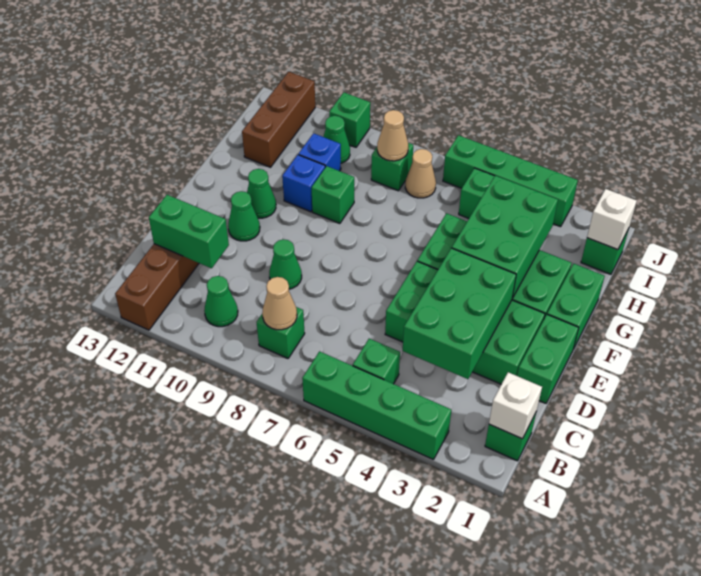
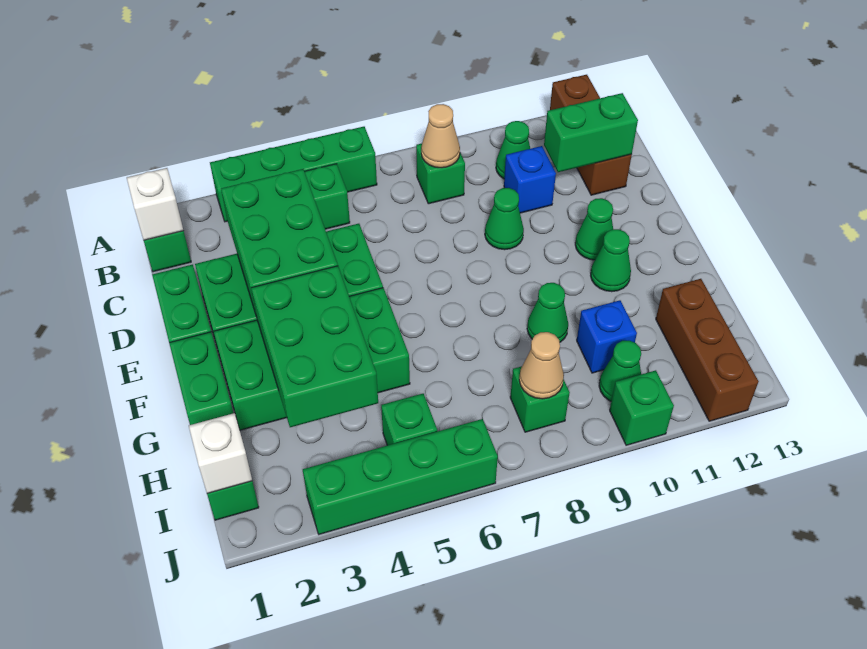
green brick G9 level 1 -> green cone G9 level 1
blue brick G10 level 1 -> blue brick C10 level 1
tan cone I7 level 1 -> none

